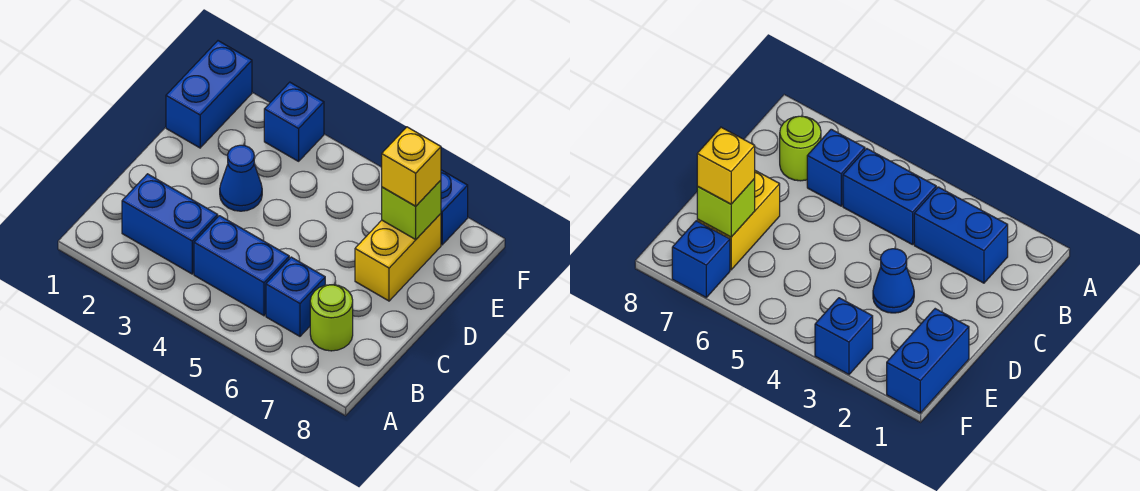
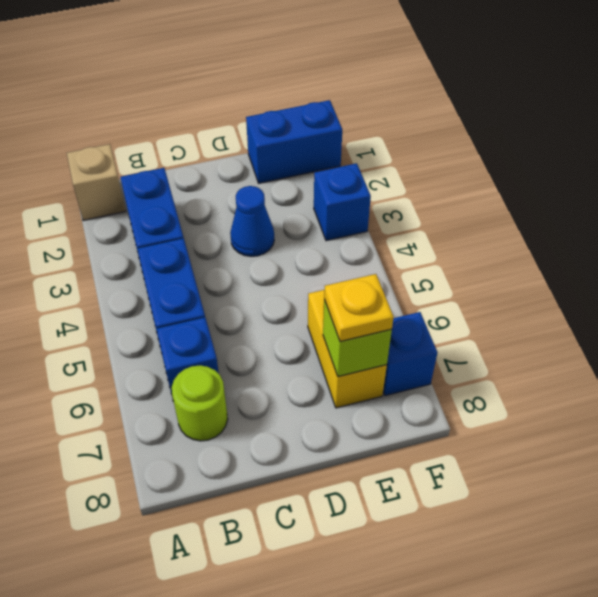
none -> tan brick A1 level 1
yellow brick D7:E7 level 1 -> yellow brick E6:E7 level 1
yellow brick E7 level 3 -> yellow plate E7 level 3

